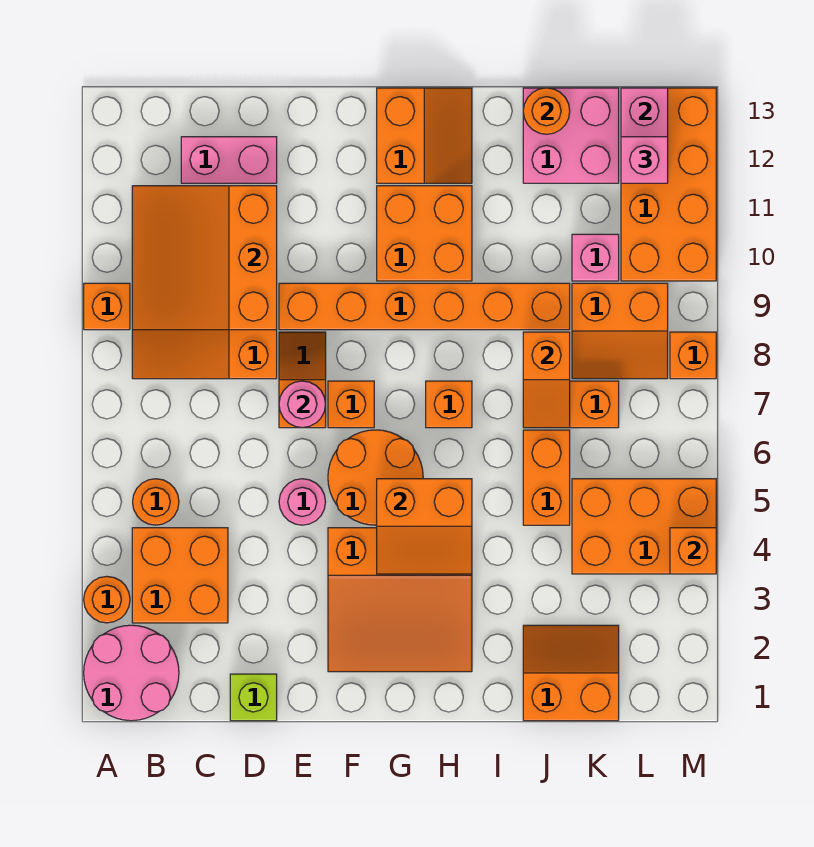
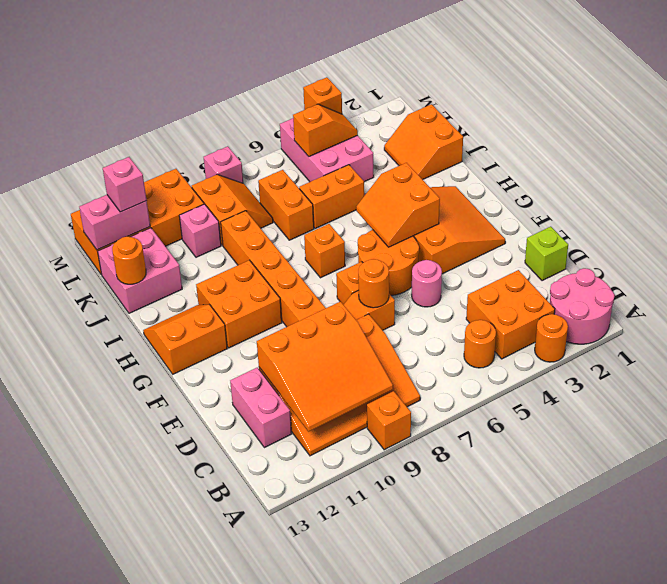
pink round brick E7 level 2 -> orange round brick E7 level 2
orange slope G4:H5 level 2 top 5 -> orange slope G4:H5 level 2 top 4
orange slope J7:J8 level 2 top 8 -> orange slope L4:L5 level 2 top 5
orange brick K4:M5 level 1 -> pink brick K4:M5 level 1
orange brick M8 level 1 -> pink brick M8 level 1

